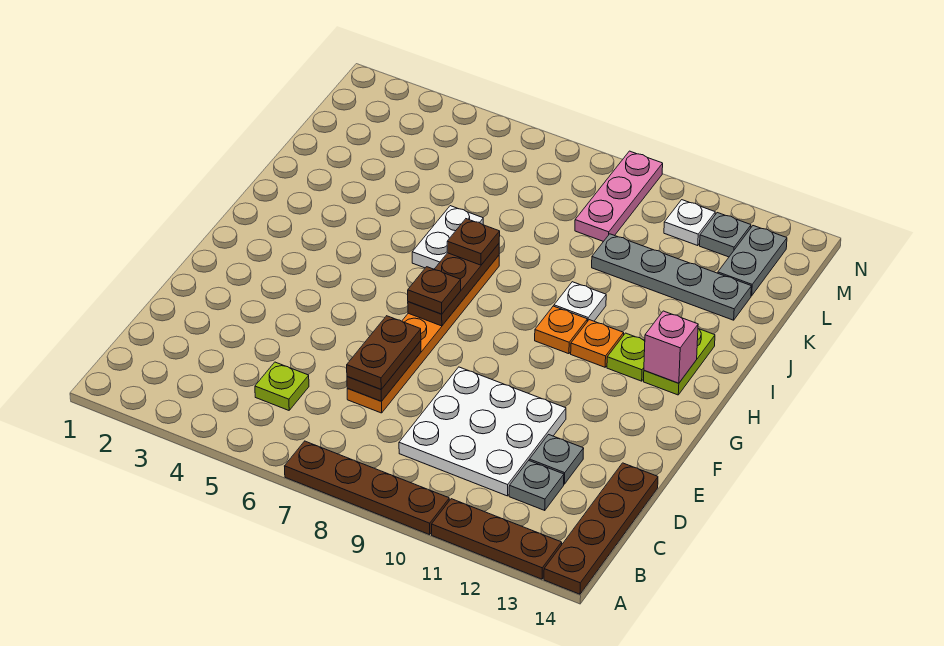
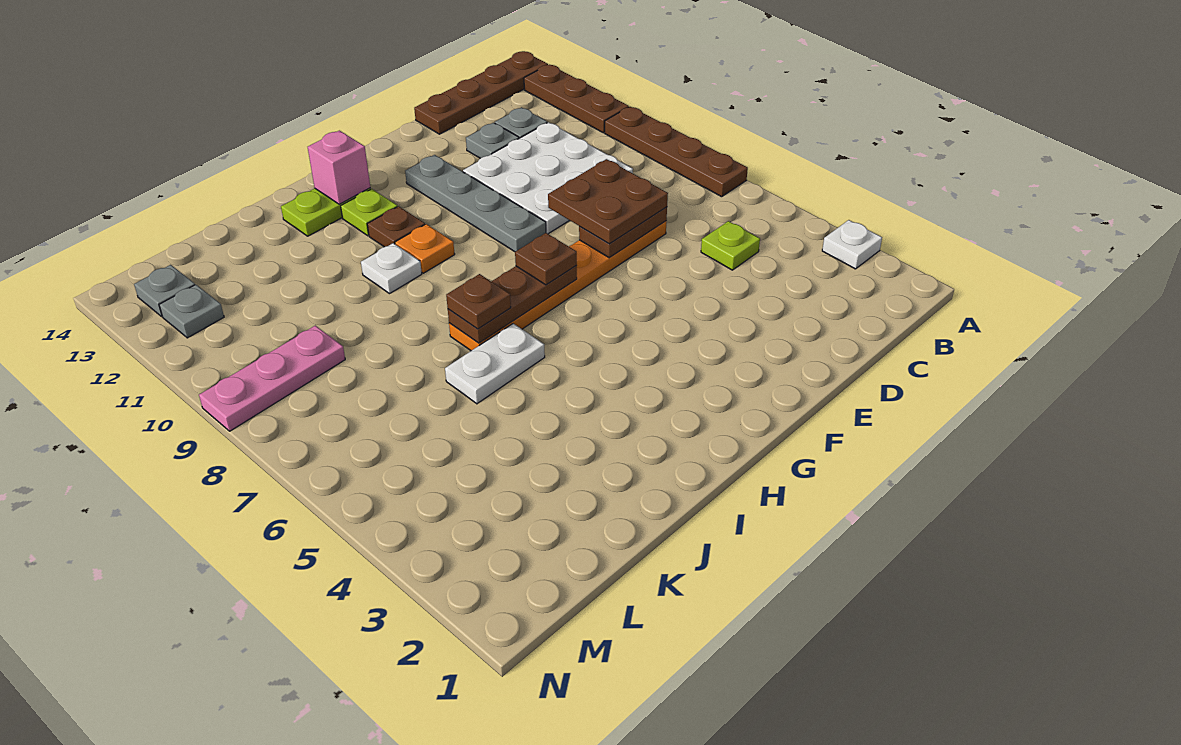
brown plate D7:E7 level 3 -> brown plate D7:E8 level 3
orange plate H11 level 1 -> brown plate H11 level 1
grey plate K10:K13 level 1 -> grey plate F9:F12 level 1
grey plate L13:M13 level 1 -> grey plate M13 level 1
white plate M11 level 1 -> white plate A3 level 1

